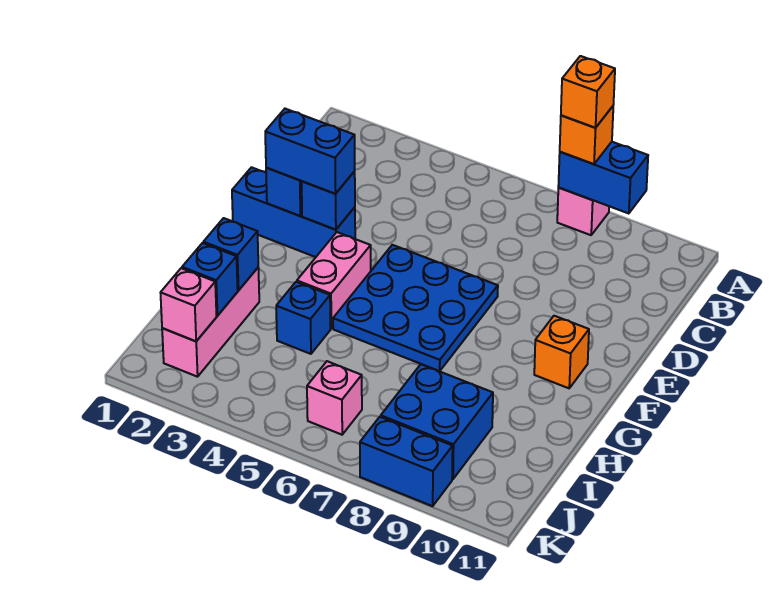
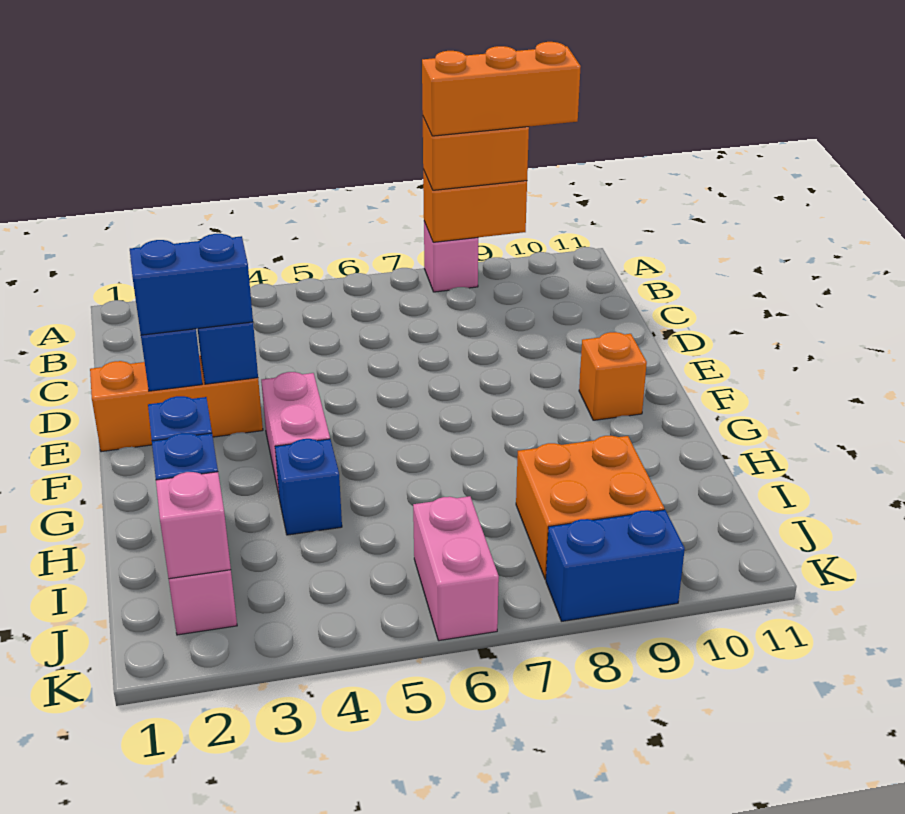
blue brick A8:A9 level 2 -> orange brick A8:A9 level 2
orange brick A8 level 3 -> orange brick A8:A9 level 3
orange brick A8 level 4 -> orange brick A8:A10 level 4
blue brick E1:E3 level 1 -> orange brick E1:E3 level 1
blue plate E5:G7 level 1 -> none
blue brick I8:J9 level 1 -> orange brick I8:J9 level 1
pink brick J6 level 1 -> pink brick J6:K6 level 1

